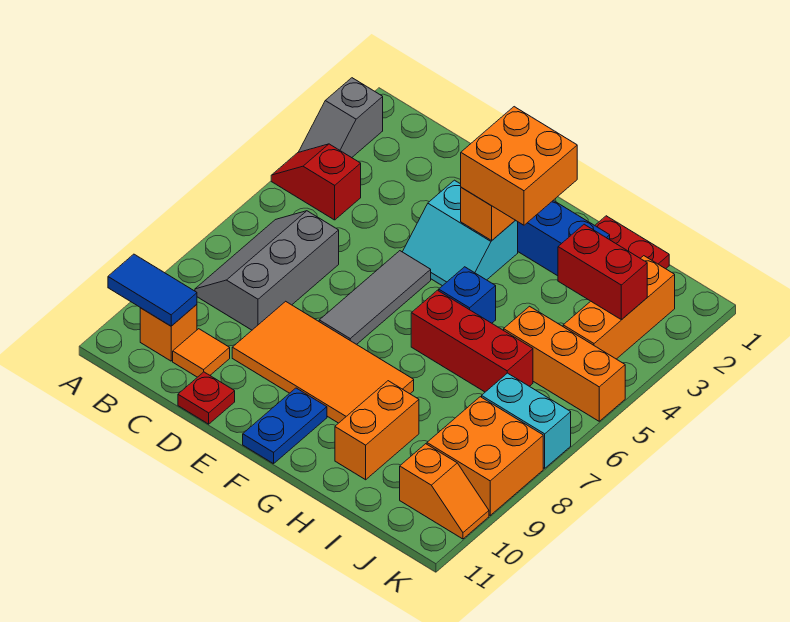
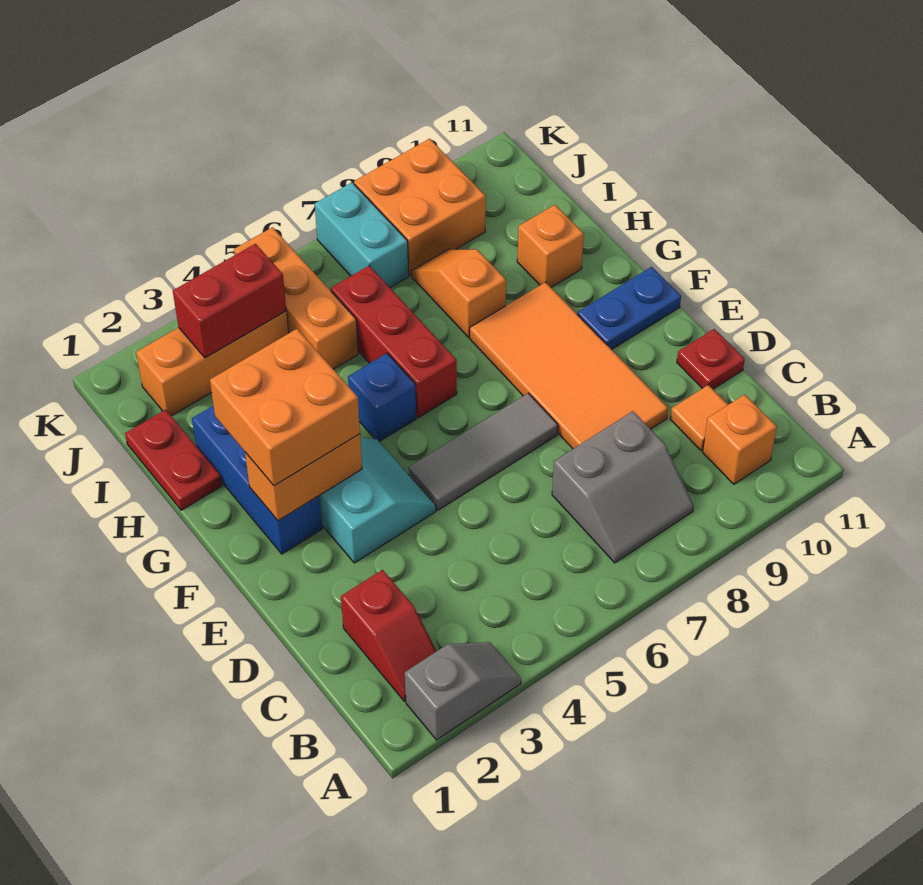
red slope A4:B4 level 1 top B -> red slope B2:C2 level 1 top C
blue tile A10:B10 level 2 -> none
grey slope B6:C8 level 1 top C -> grey slope B7:C8 level 1 top C
orange brick H9:H10 level 1 -> orange brick H10 level 1
red brick I3:J3 level 2 -> red brick J3:J4 level 2
orange slope J10:K10 level 1 top J -> orange slope H8:I8 level 1 top H

